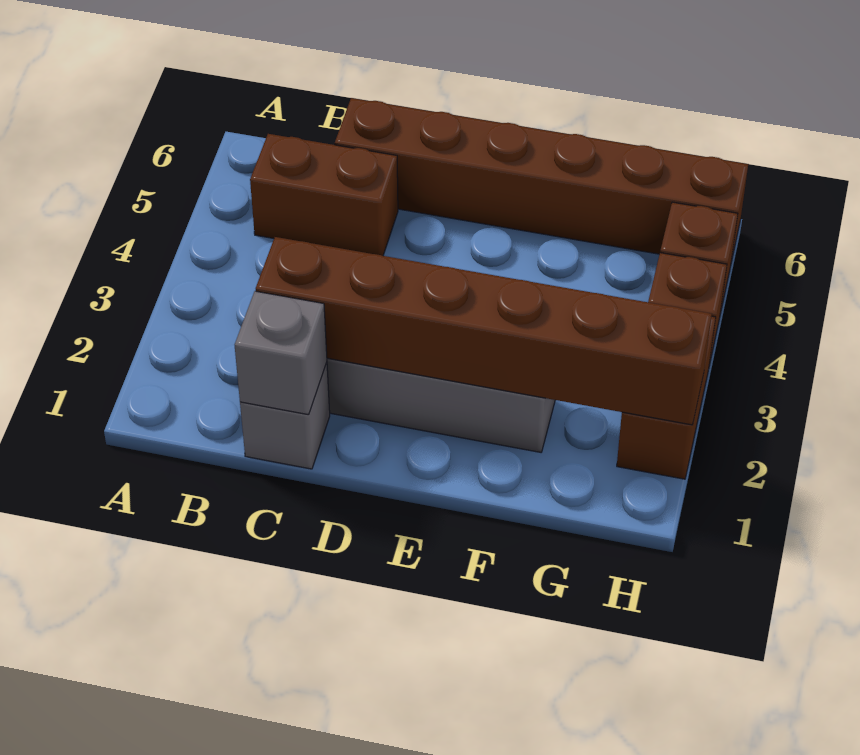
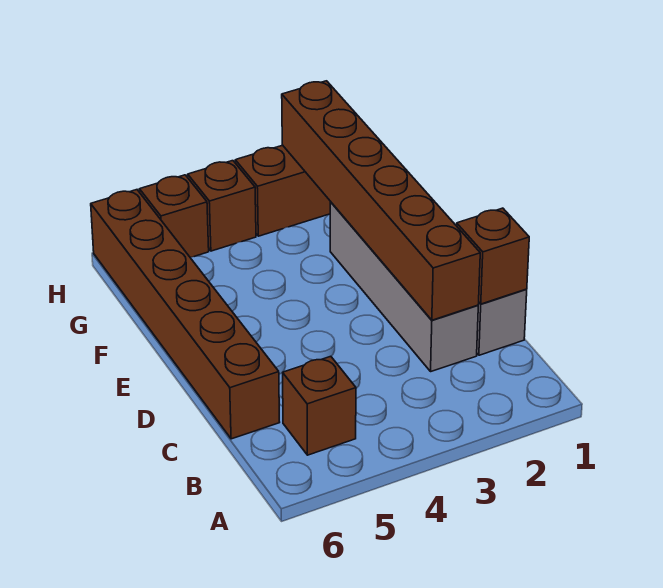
brown brick B5:C5 level 1 -> brown brick B5 level 1
grey brick C1 level 2 -> brown brick C1 level 2

